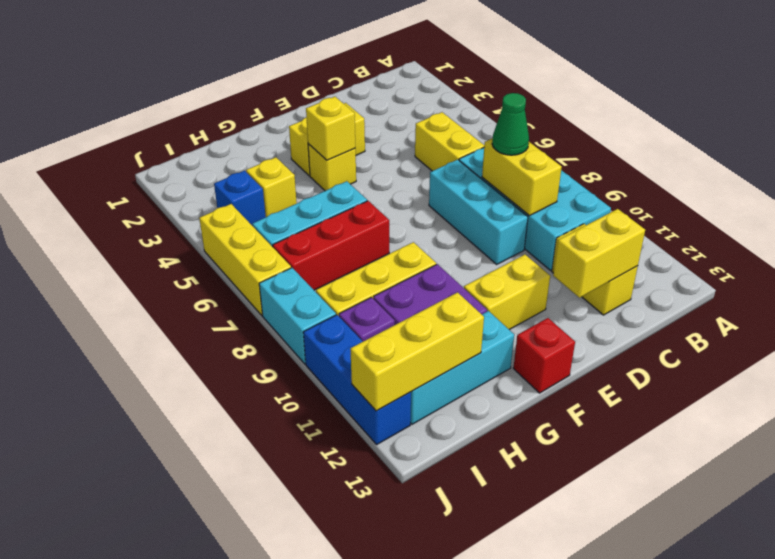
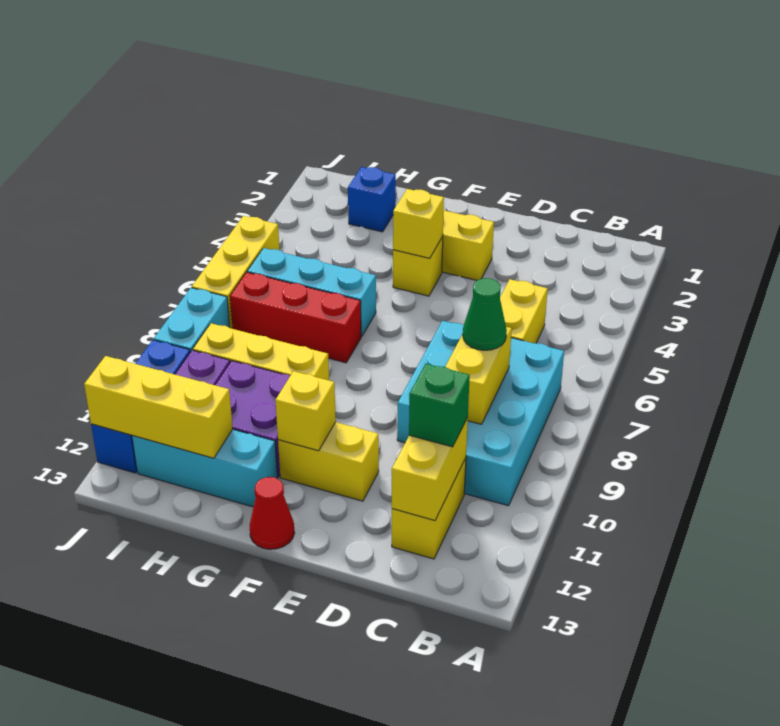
none -> green brick C11 level 3
yellow brick C12:D12 level 2 -> yellow brick C11:C12 level 2
red brick F13 level 1 -> red cone F13 level 1
yellow brick H4 level 1 -> yellow brick F11 level 2
blue brick I4 level 1 -> blue brick H2 level 1

